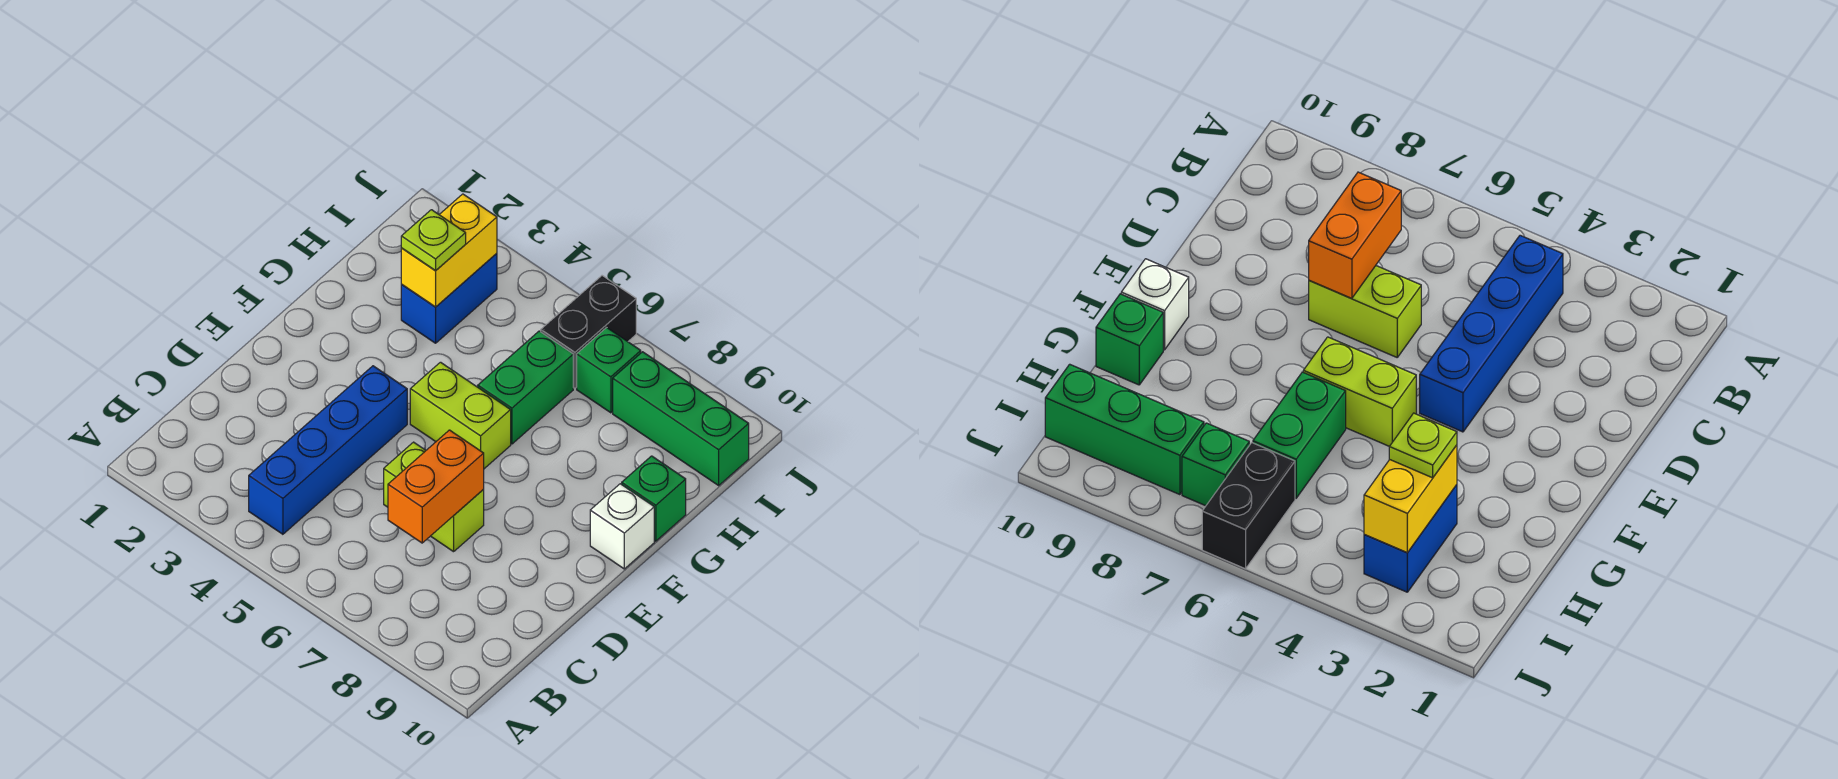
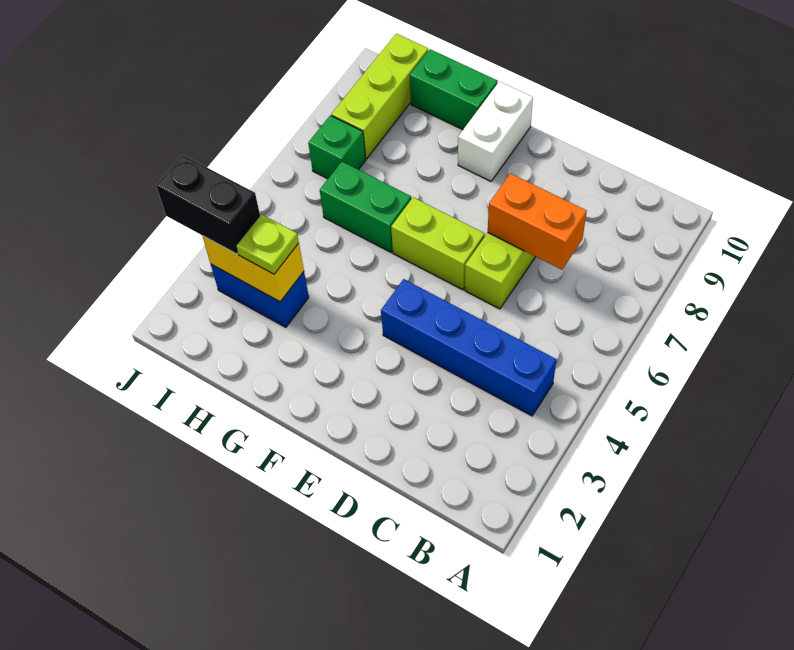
lime brick F5:F6 level 1 -> lime brick E6:F6 level 1
white brick F10 level 1 -> white brick F9:F10 level 1
green brick G10 level 1 -> green brick G10:H10 level 1
black brick I6:J6 level 1 -> black brick I3:J3 level 3
green brick I8:I10 level 1 -> lime brick I8:I10 level 1

